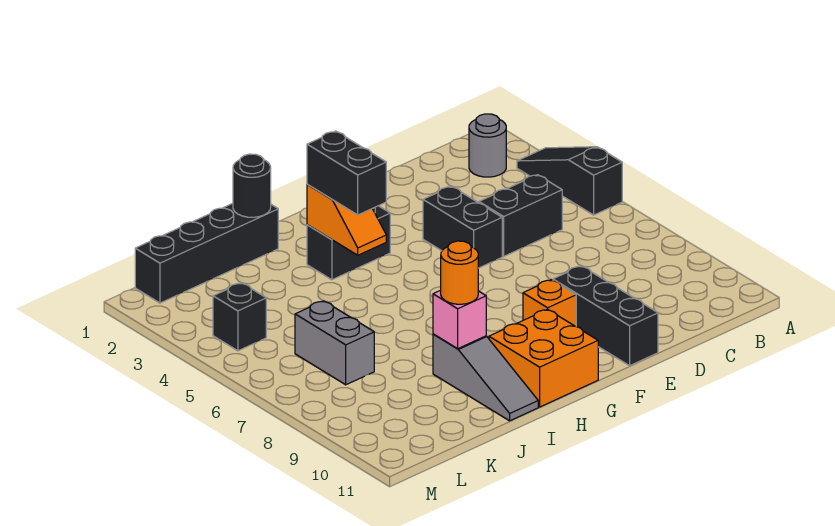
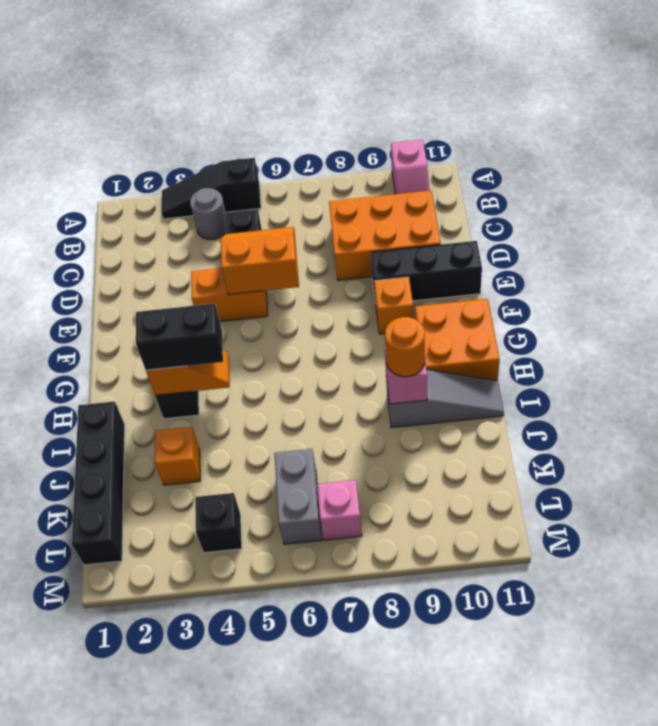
none -> pink slope A10:B10 level 1 top A
grey round brick B2 level 1 -> grey round brick B4 level 1
none -> orange brick C8:D10 level 1
none -> orange slope D5:E6 level 2 top E
black brick E4:E5 level 1 -> orange brick E4:E5 level 1
black round brick I1 level 2 -> none
none -> orange brick J3 level 1
grey brick K6:K7 level 1 -> grey brick K6:L6 level 1
none -> pink brick L7 level 1

